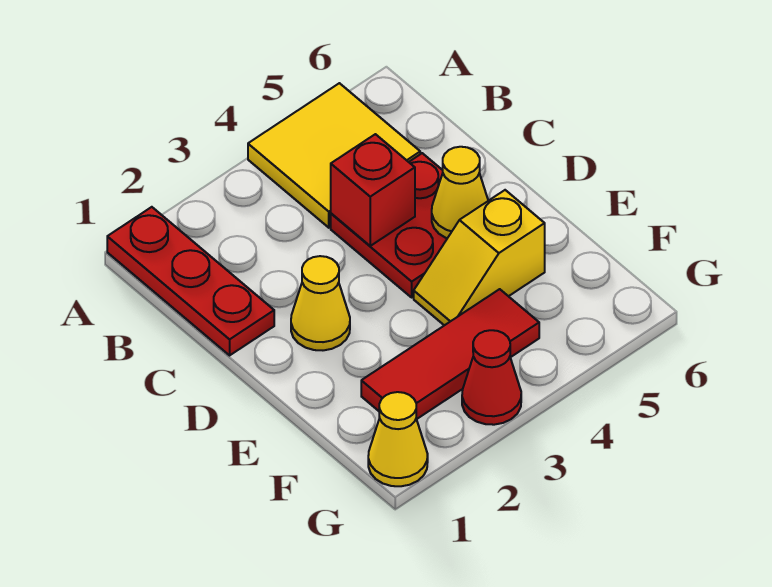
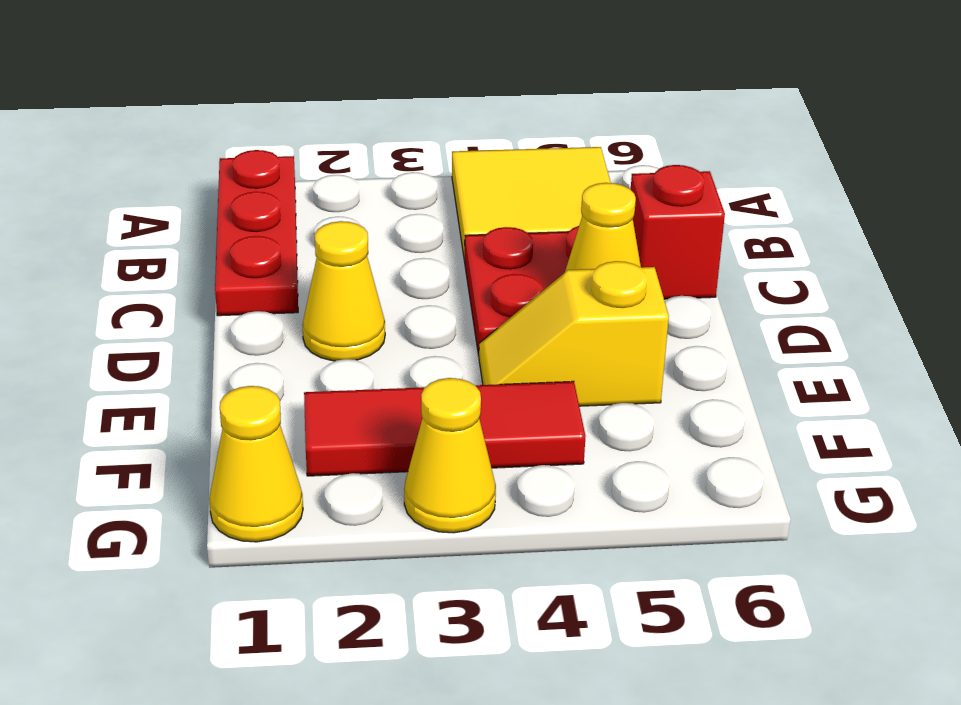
red brick C4 level 2 -> red brick C6 level 1
red cone G3 level 1 -> yellow cone G3 level 1

